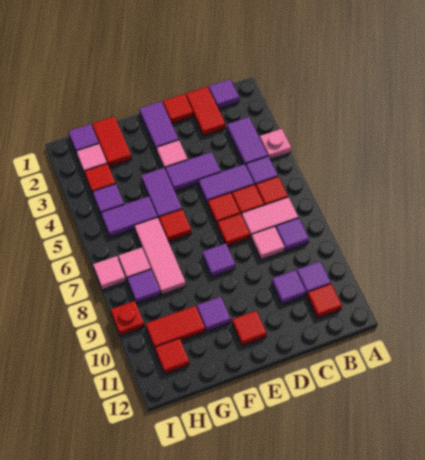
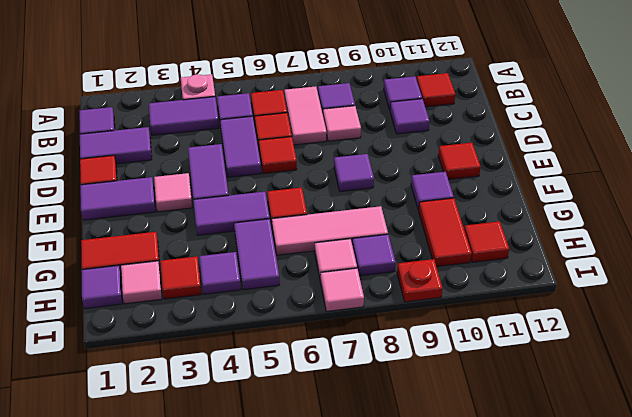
red tile C1:C2 level 1 -> purple tile C1:C2 level 1
red tile D7 level 1 -> none

